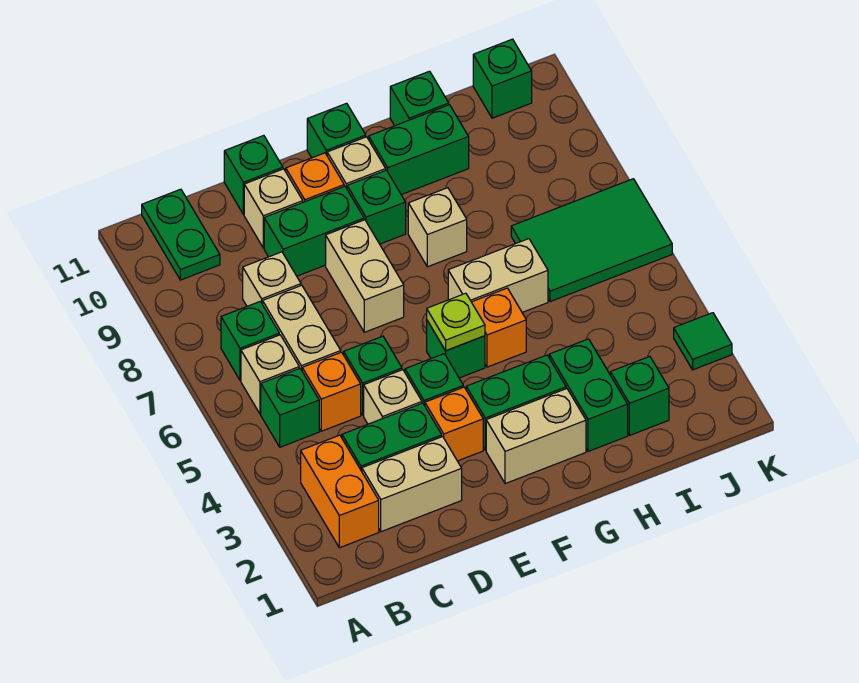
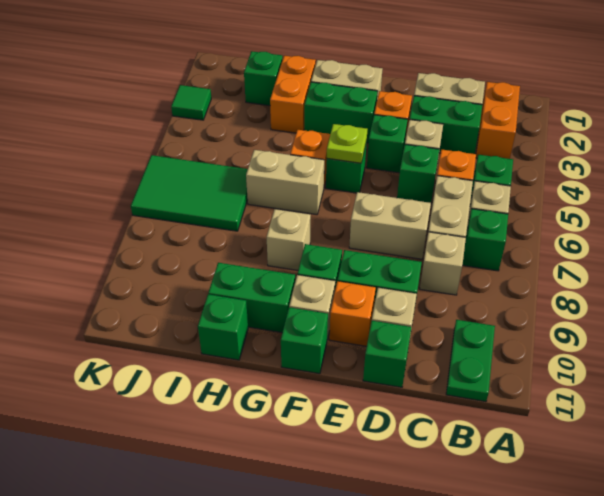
tan brick E7:E8 level 1 -> tan brick D7:E7 level 1
green brick H2:H3 level 1 -> orange brick H2:H3 level 1
green brick J11 level 1 -> none

